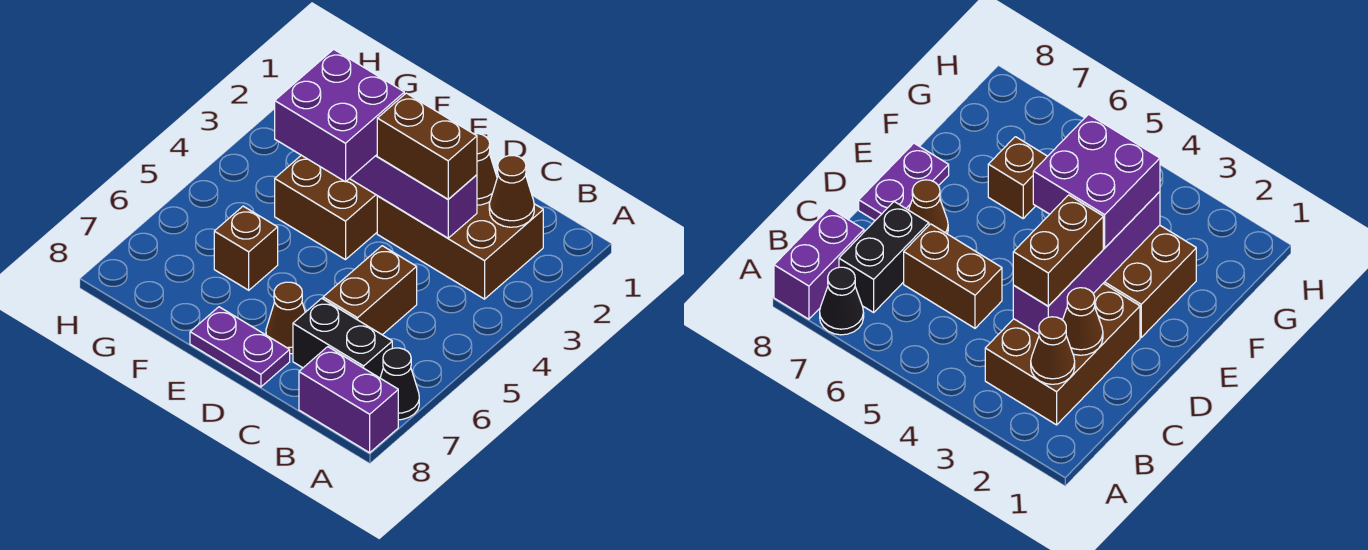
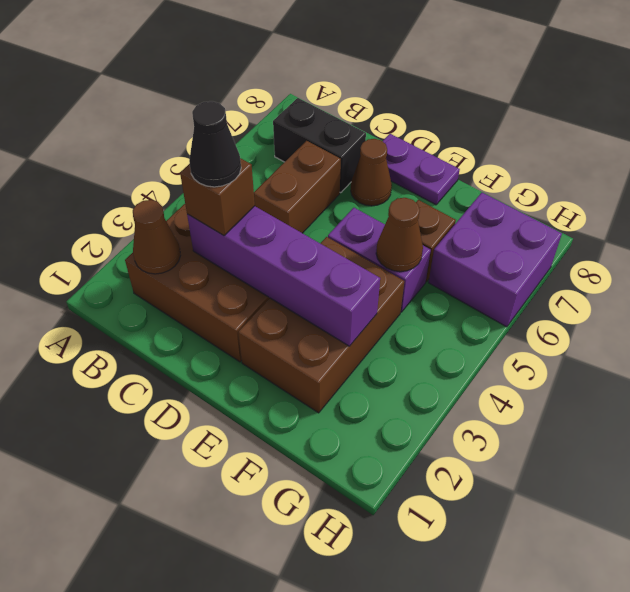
black cone A7 level 1 -> black cone C3 level 4
purple brick A8:B8 level 1 -> purple brick E5:F5 level 1
brown cone C2 level 2 -> brown cone F5 level 2
brown brick C3:D3 level 3 -> brown brick C3 level 3
purple brick E3:F4 level 3 -> purple brick G6:H7 level 1

